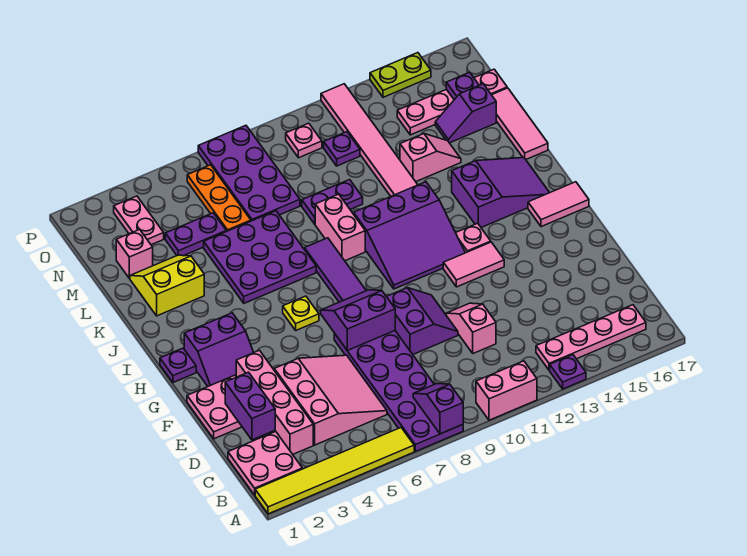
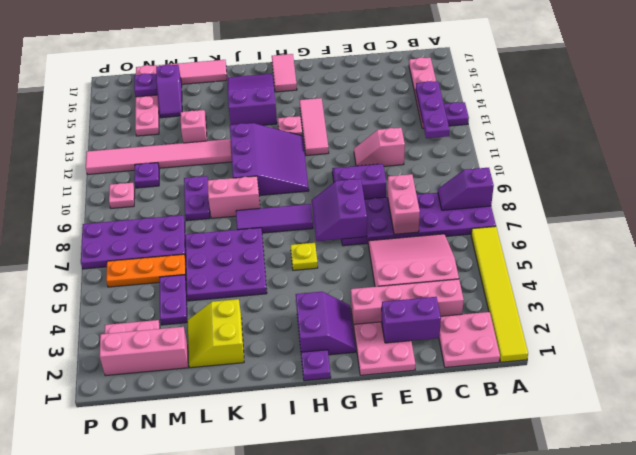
pink brick A10:A11 level 1 -> pink brick D7:D8 level 2
none -> purple plate B12:B14 level 2
pink tile G12:G13 level 1 -> pink tile G12:G14 level 1
pink brick M2 level 1 -> pink brick M2:O2 level 1
lime plate P14:P15 level 1 -> none

